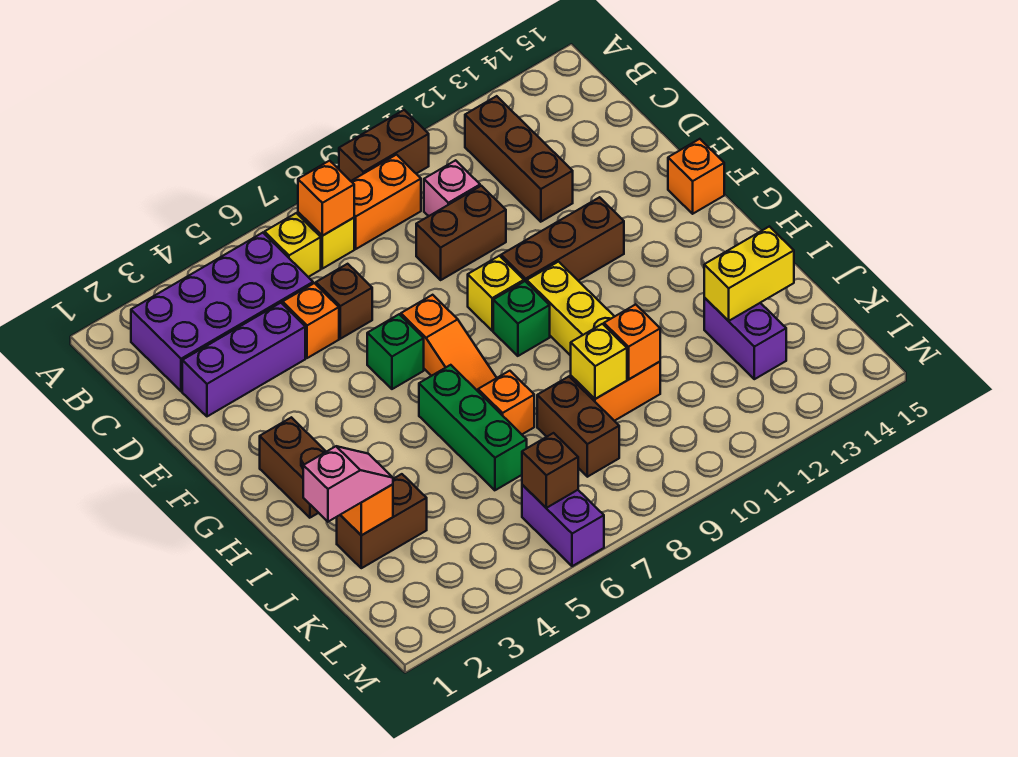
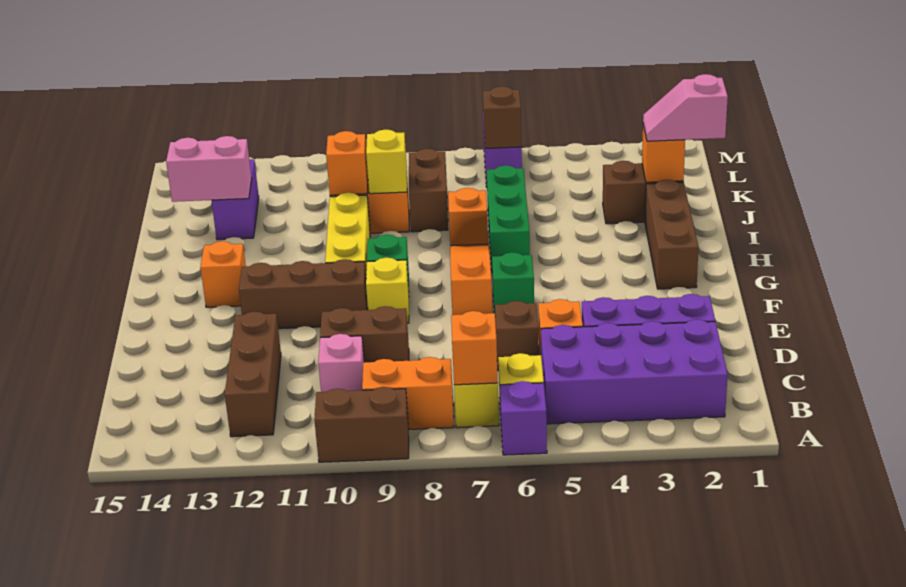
none -> purple brick A6 level 1
orange brick F15 level 1 -> orange brick G13 level 1
brown brick G2:H2 level 1 -> brown brick G2:I2 level 1
yellow brick J13:J14 level 2 -> pink brick J13:J14 level 2

